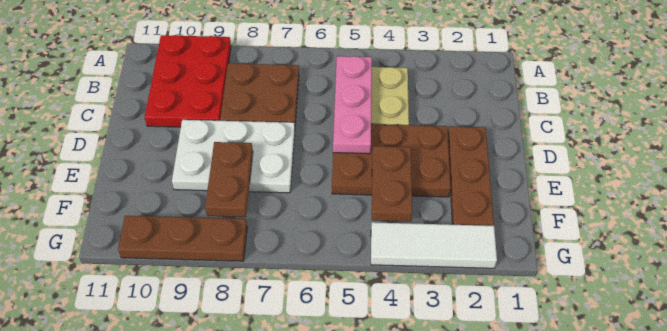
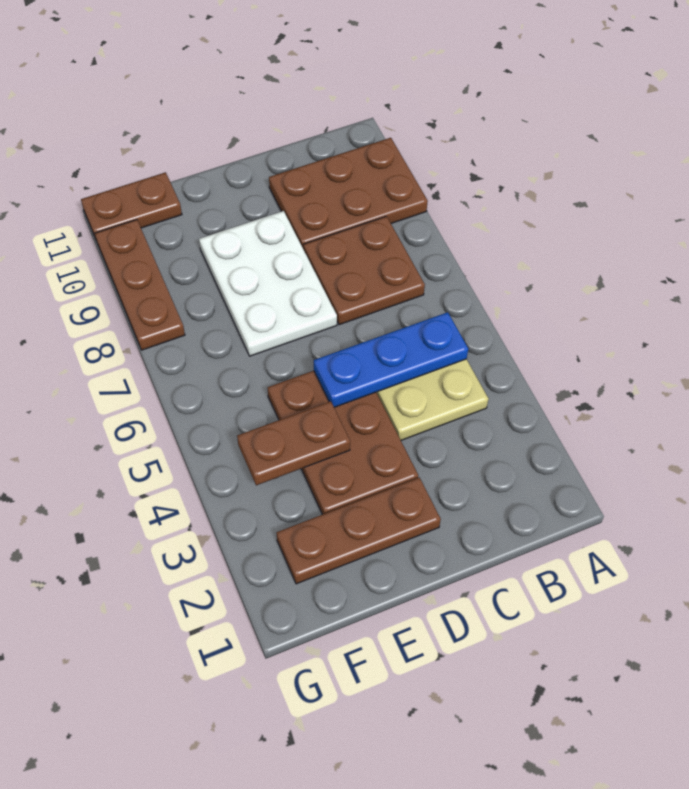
red plate A9:C10 level 1 -> brown plate A9:C10 level 1
pink plate B5:D5 level 2 -> blue plate B5:D5 level 2
brown plate E8:F8 level 2 -> brown plate F11:G11 level 1
white tile G2:G4 level 1 -> none

